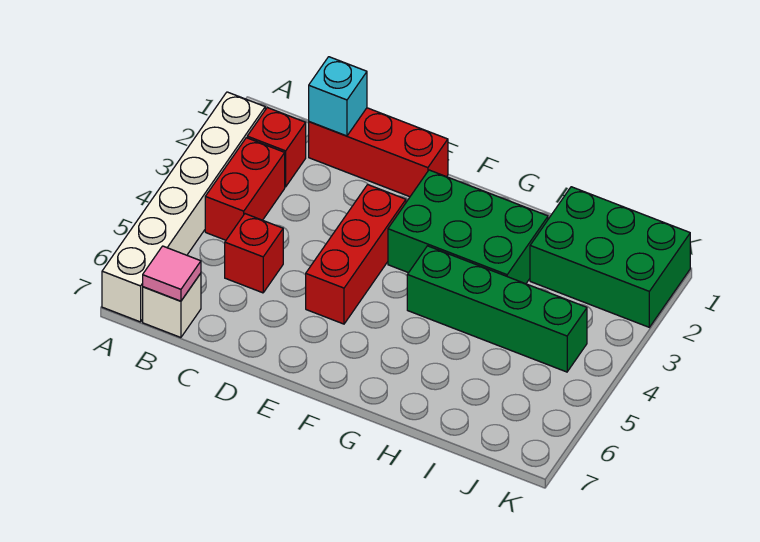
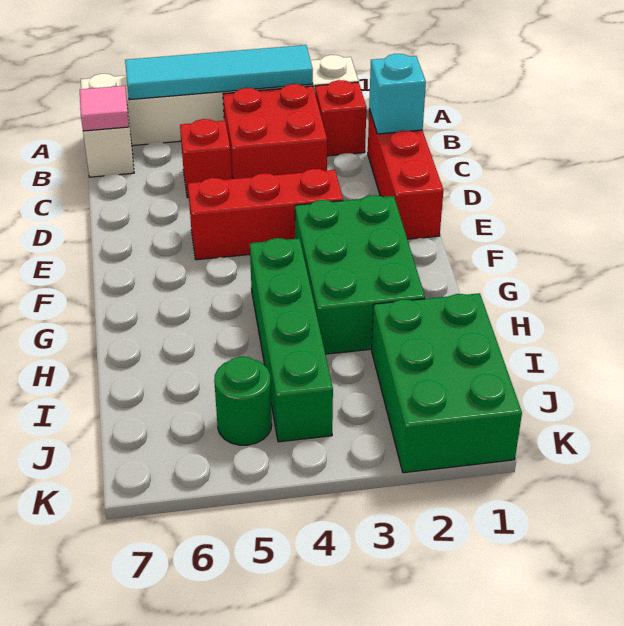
none -> cyan tile A3:A6 level 2
red brick B3:B4 level 1 -> red brick B3:C4 level 1
none -> green round brick J5 level 1

